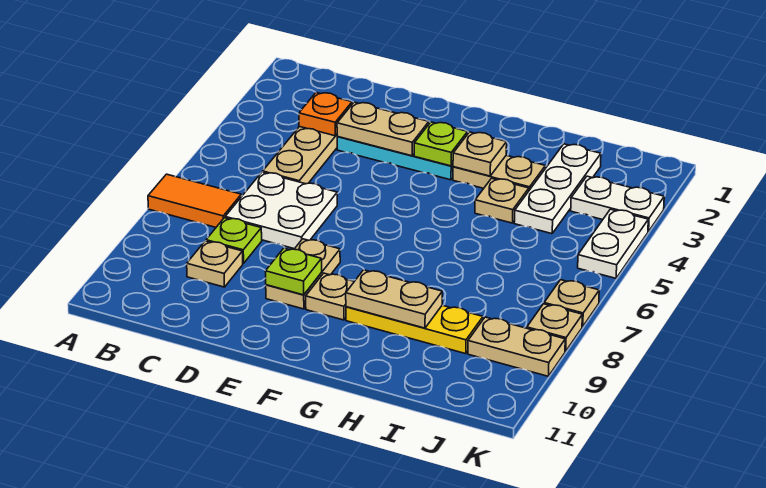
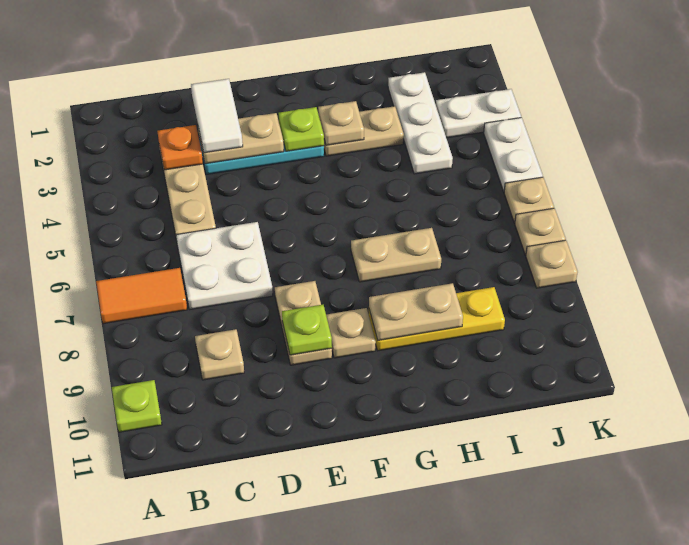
lime plate C8 level 1 -> lime plate A10 level 1
none -> white tile D2:D3 level 3
tan plate H4 level 1 -> tan plate K6 level 1
tan plate J9:K9 level 1 -> tan plate G7:H7 level 1

